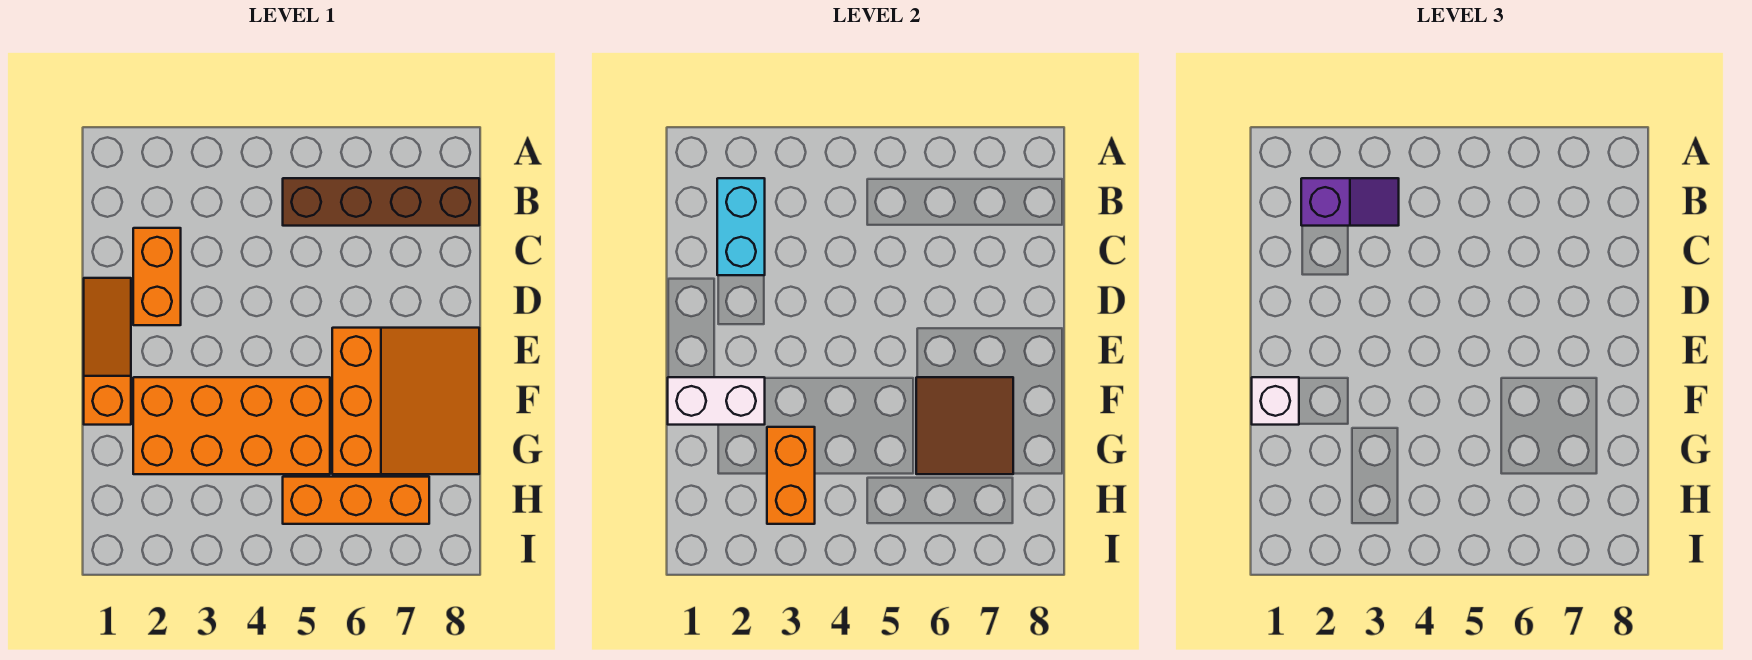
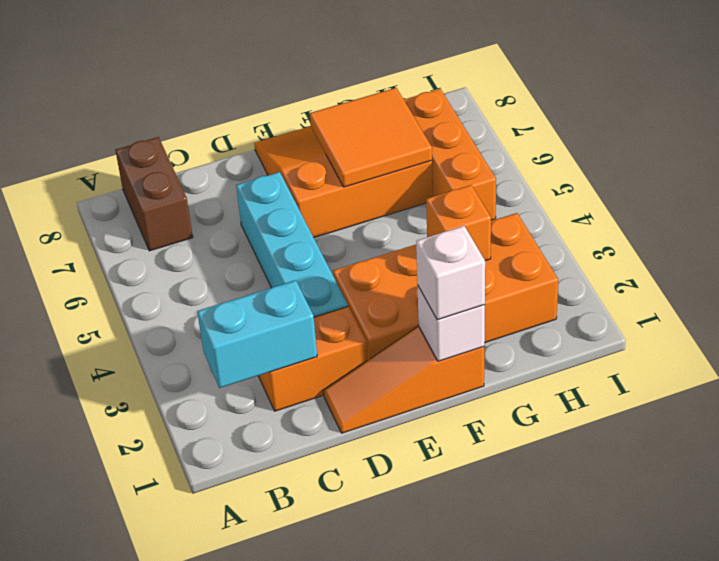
purple slope B2:B3 level 3 top 2 -> none
brown brick B5:B8 level 1 -> brown brick B7:B8 level 1
none -> cyan brick D3:D6 level 1
white brick F1:F2 level 2 -> white brick F1 level 2
orange brick F2:G5 level 1 -> orange brick E2:H3 level 1
brown tile F6:G7 level 2 -> orange tile F6:G7 level 2
orange brick G3:H3 level 2 -> orange brick G3 level 2

